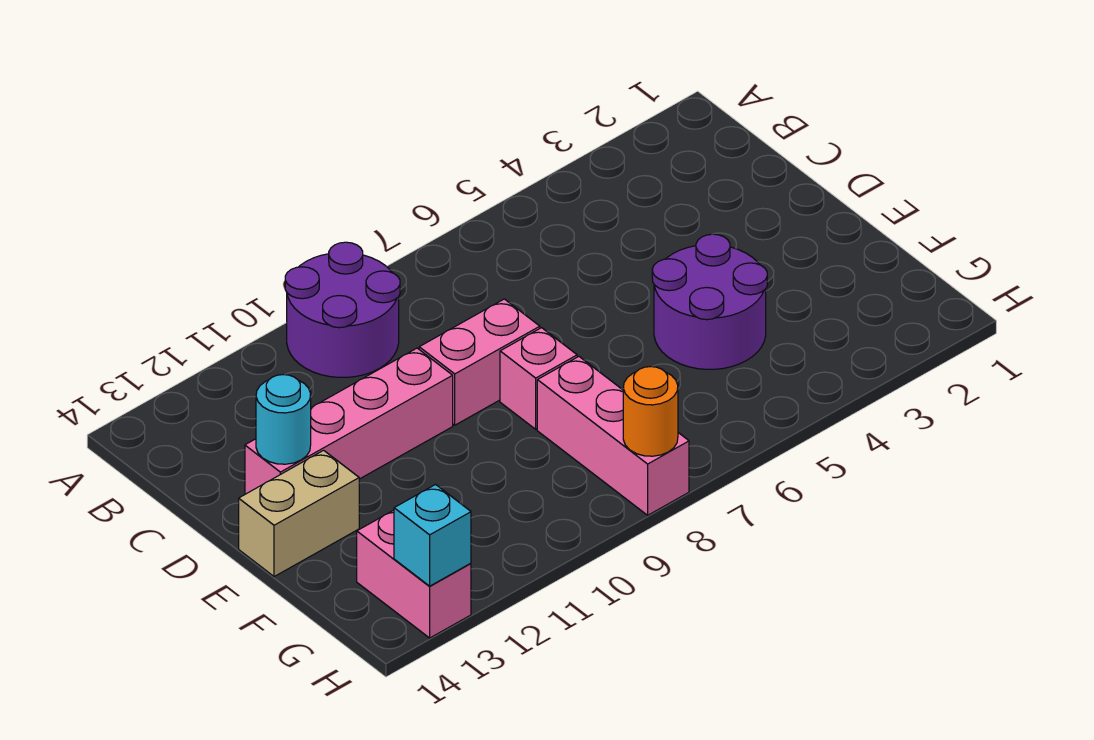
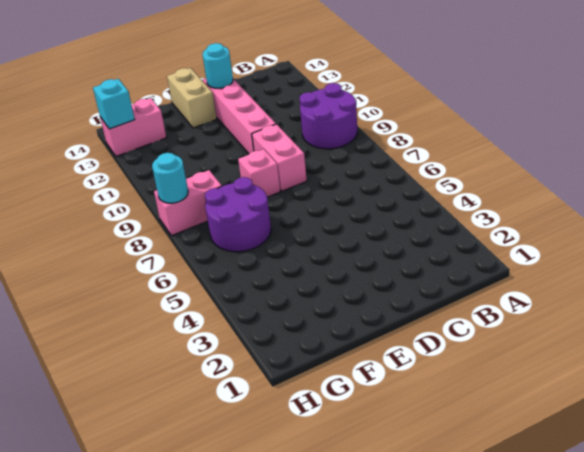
purple round brick E4:F5 level 1 -> purple round brick F6:G7 level 1
pink brick F8:H8 level 1 -> pink brick G8:H8 level 1
orange round brick H8 level 2 -> cyan round brick H8 level 2

